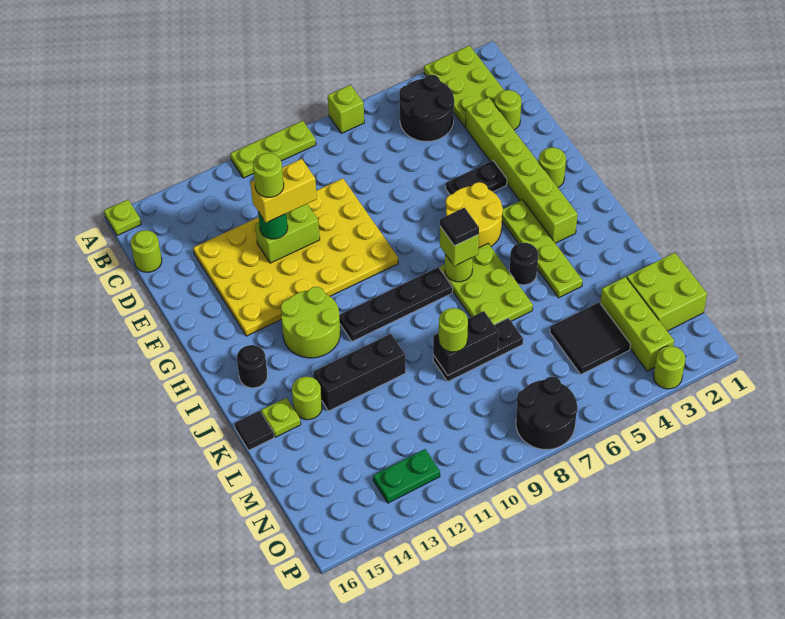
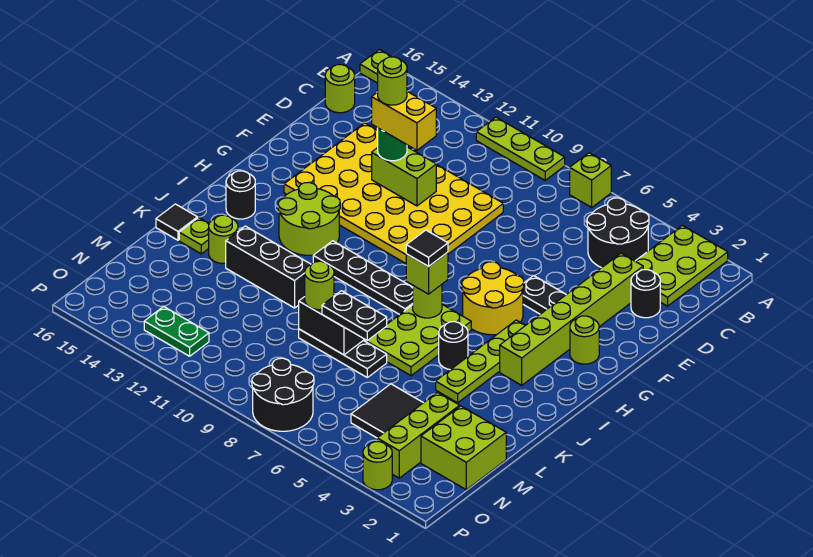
lime round brick D2 level 1 -> black round brick D2 level 1
none -> black plate L7:L8 level 3

